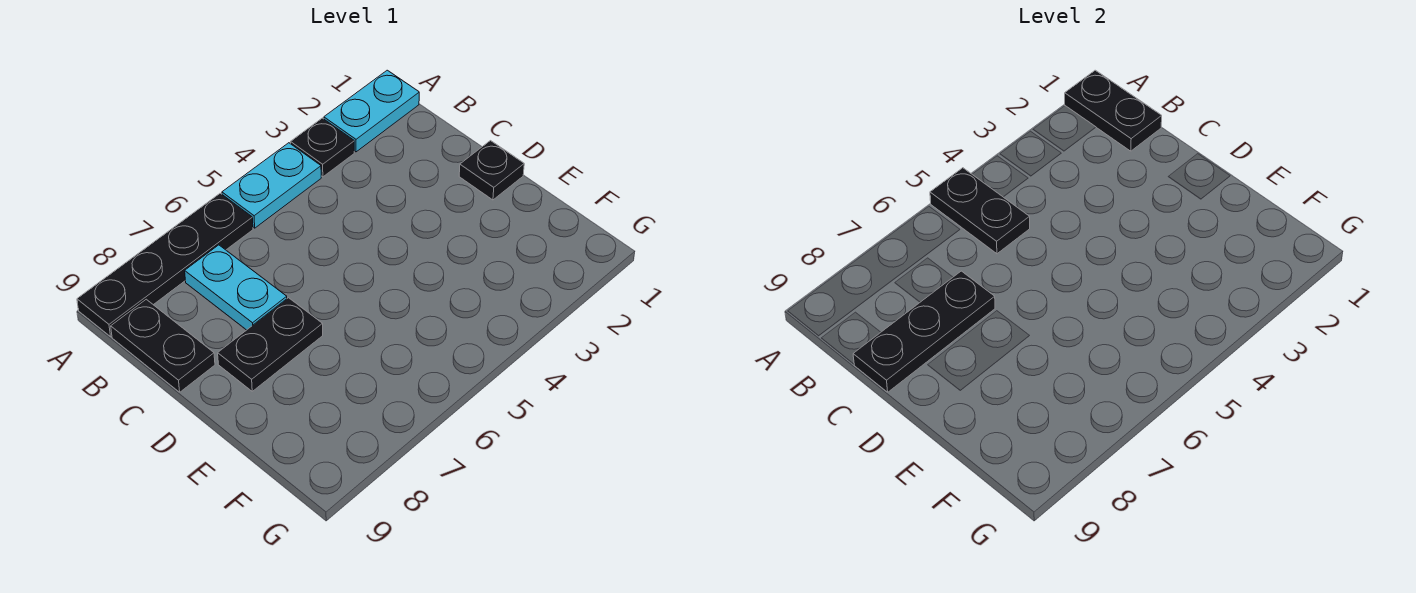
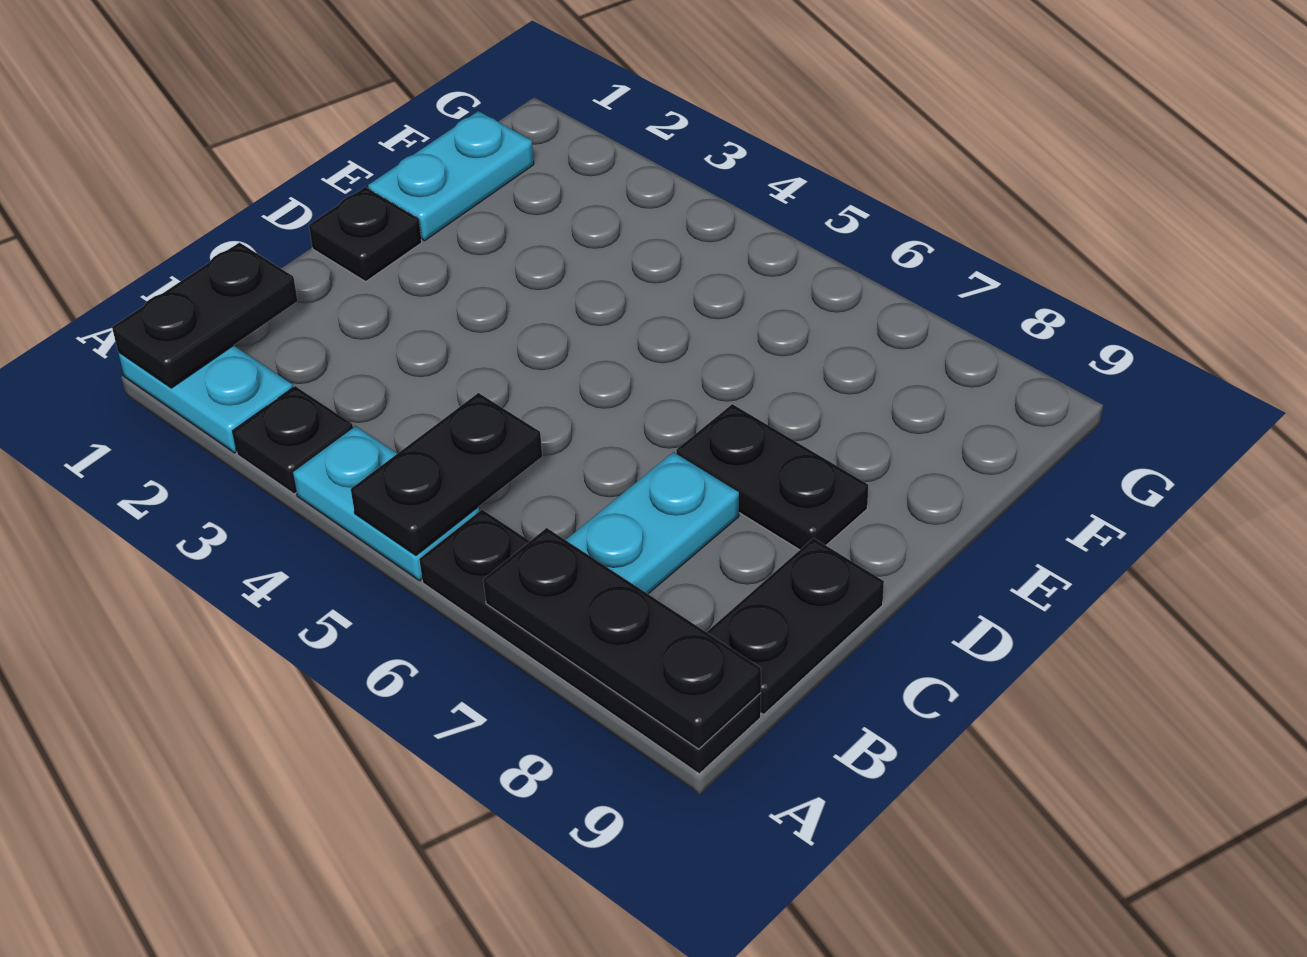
black plate C7:C9 level 2 -> black plate A7:A9 level 2
none -> cyan plate E1:F1 level 1

